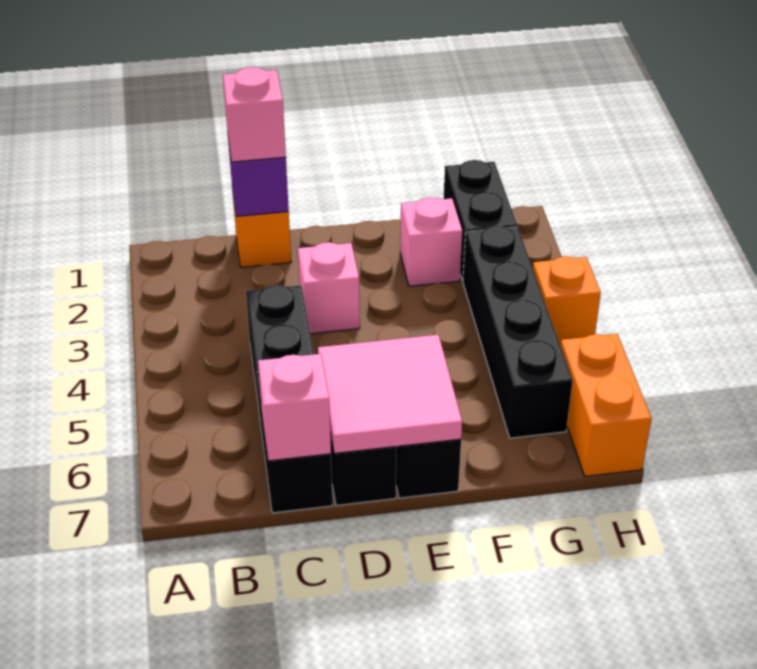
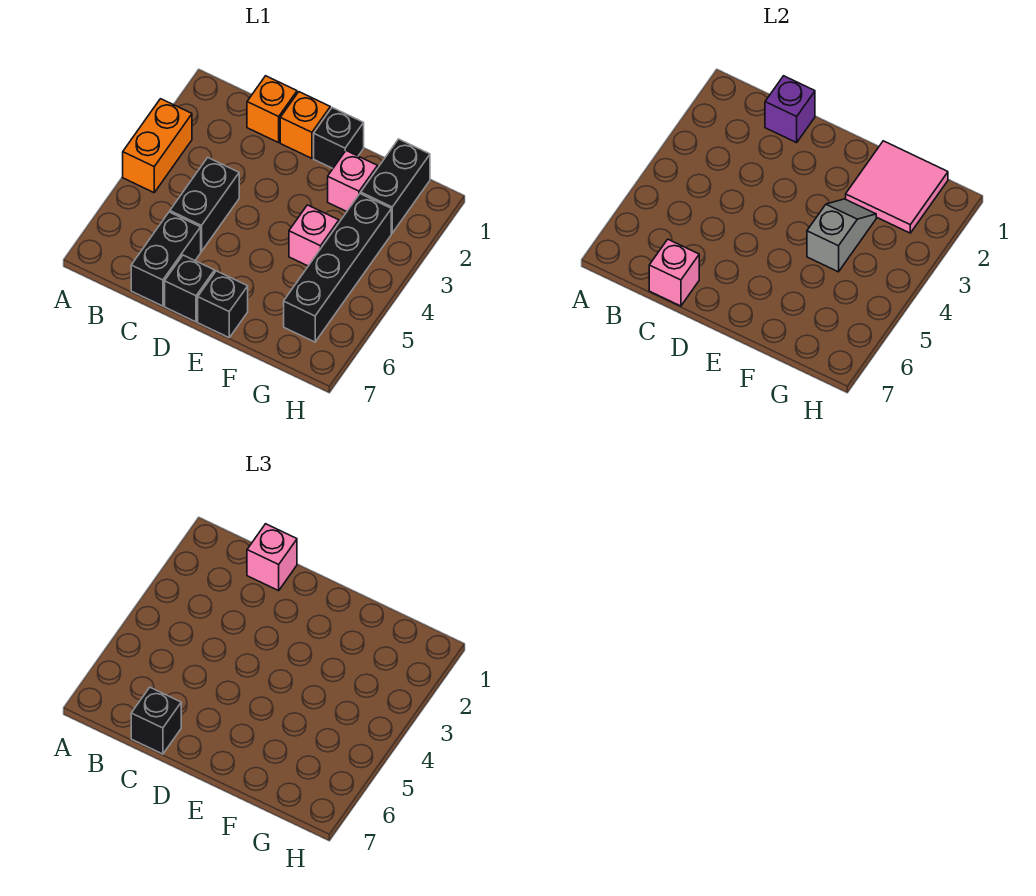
none -> black brick C7 level 3
pink brick D3 level 1 -> pink brick F4 level 1
pink tile D6:E7 level 2 -> pink tile F1:G2 level 2
none -> black brick E1 level 1
none -> grey slope F3:F4 level 2 top 4
orange brick H4 level 1 -> orange brick D1 level 1
orange brick H6:H7 level 1 -> orange brick A3:A4 level 1

